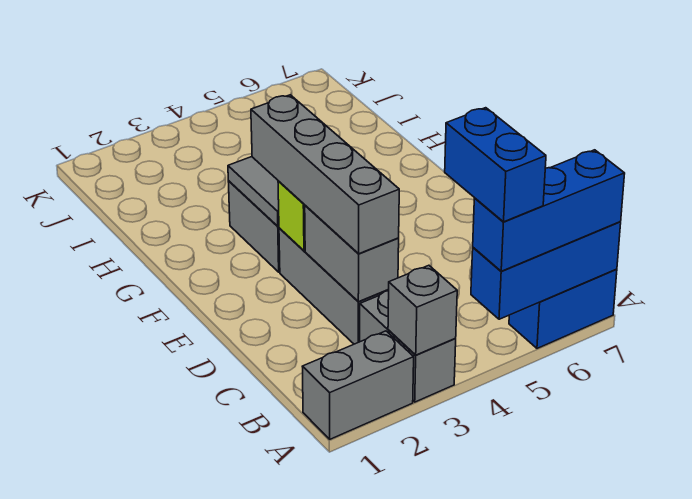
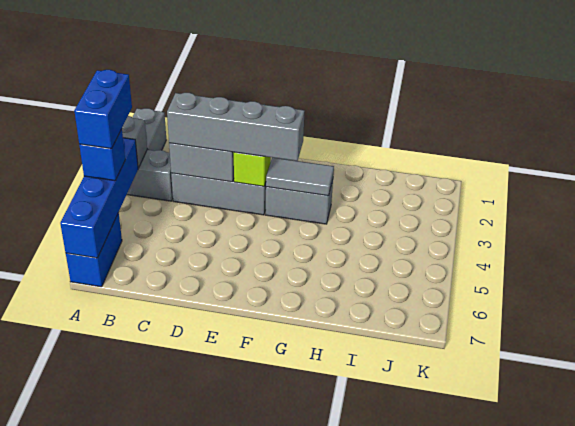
blue brick A5:A7 level 2 -> blue brick A4:A7 level 2
blue brick A5:A7 level 3 -> blue brick A5 level 3
blue brick A5:B5 level 4 -> blue brick A4:A5 level 4

